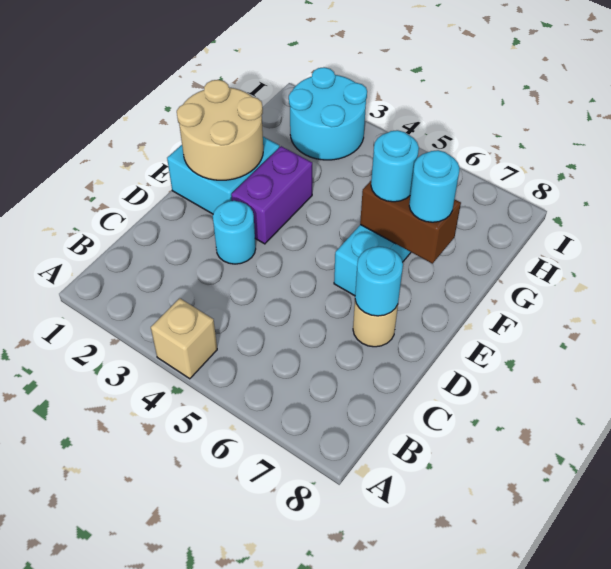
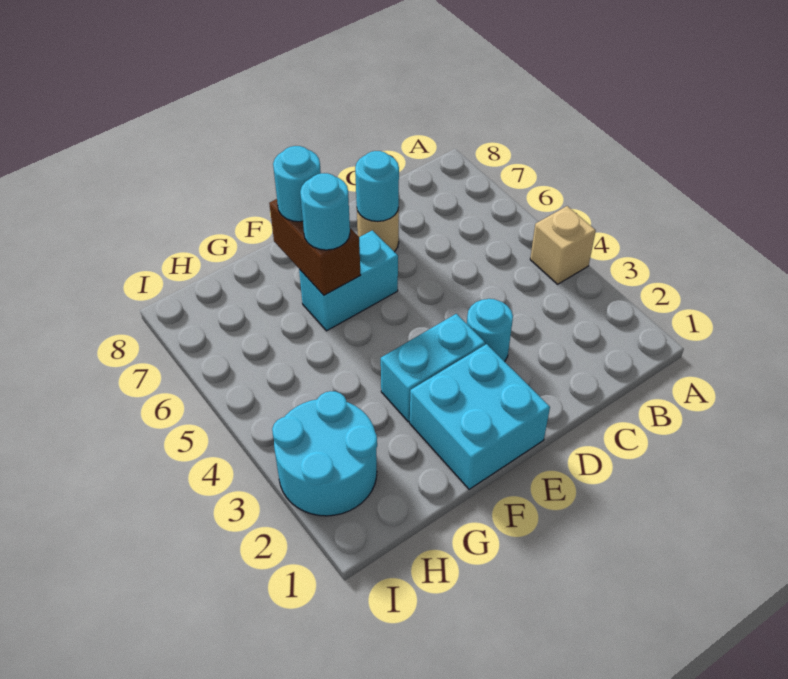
tan round brick E1:F2 level 2 -> none
purple brick E3:F3 level 1 -> cyan brick E3:F3 level 1

